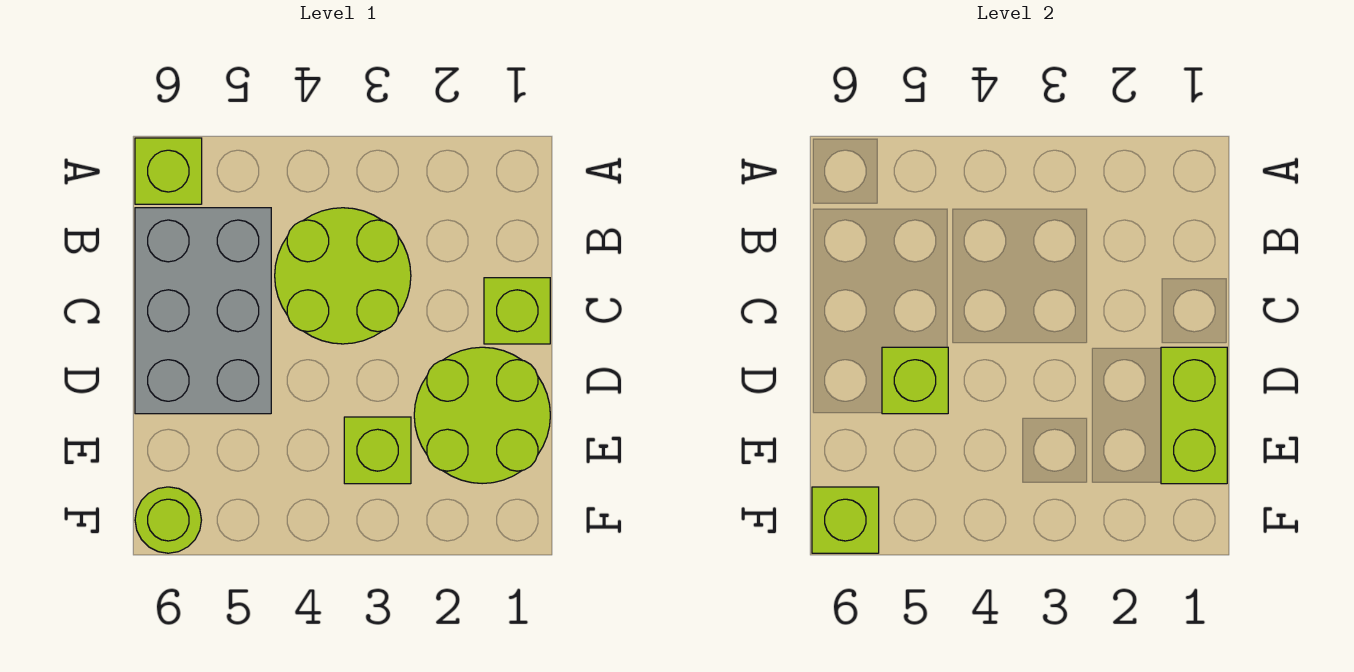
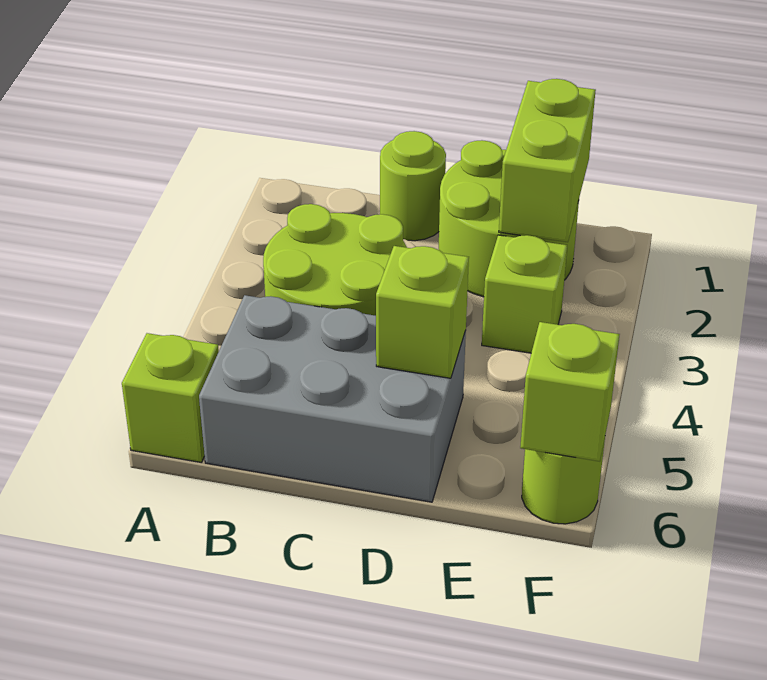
lime brick C1 level 1 -> lime round brick C1 level 1
lime brick D1:E1 level 2 -> lime brick E1:E2 level 2

